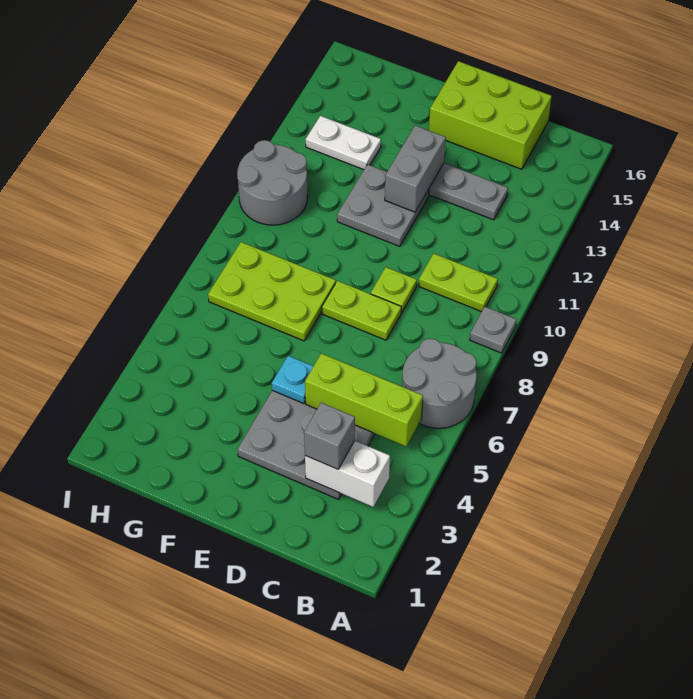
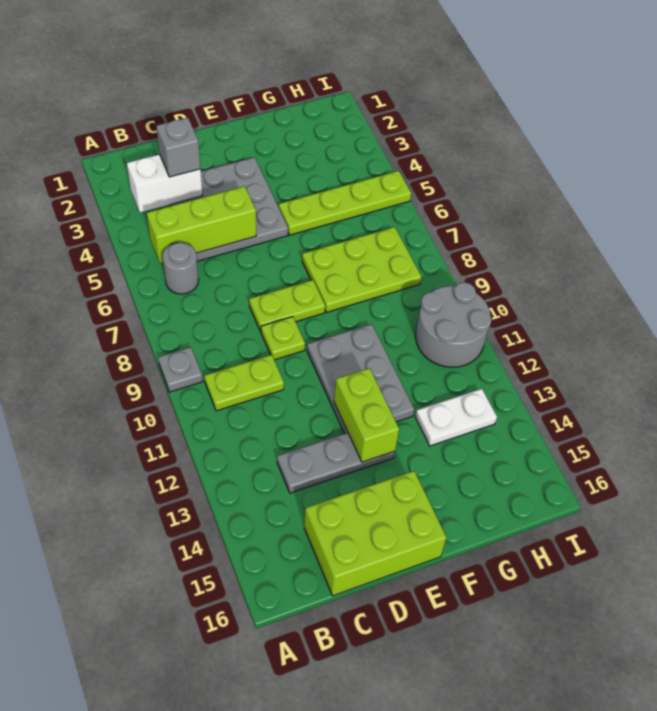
grey round brick A6:B7 level 1 -> grey round brick B6 level 1
cyan plate E5 level 2 -> none
grey plate E11:F12 level 1 -> grey plate E10:F12 level 1
grey brick E12:E13 level 2 -> lime brick E12:E13 level 2
none -> lime plate F5:I5 level 1

